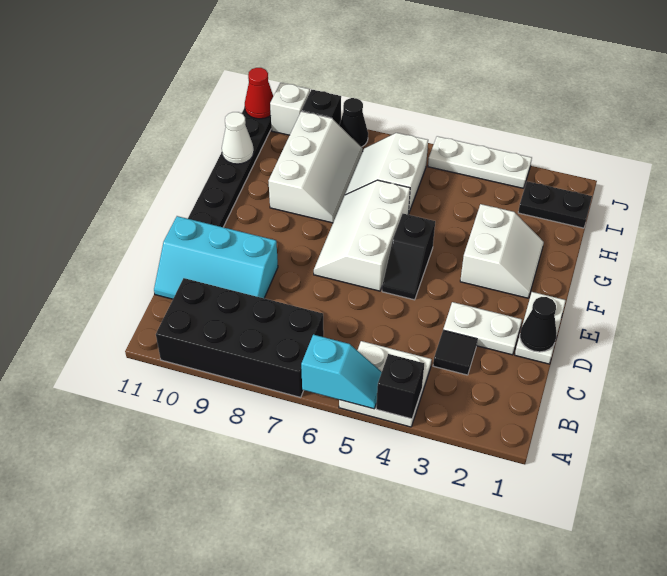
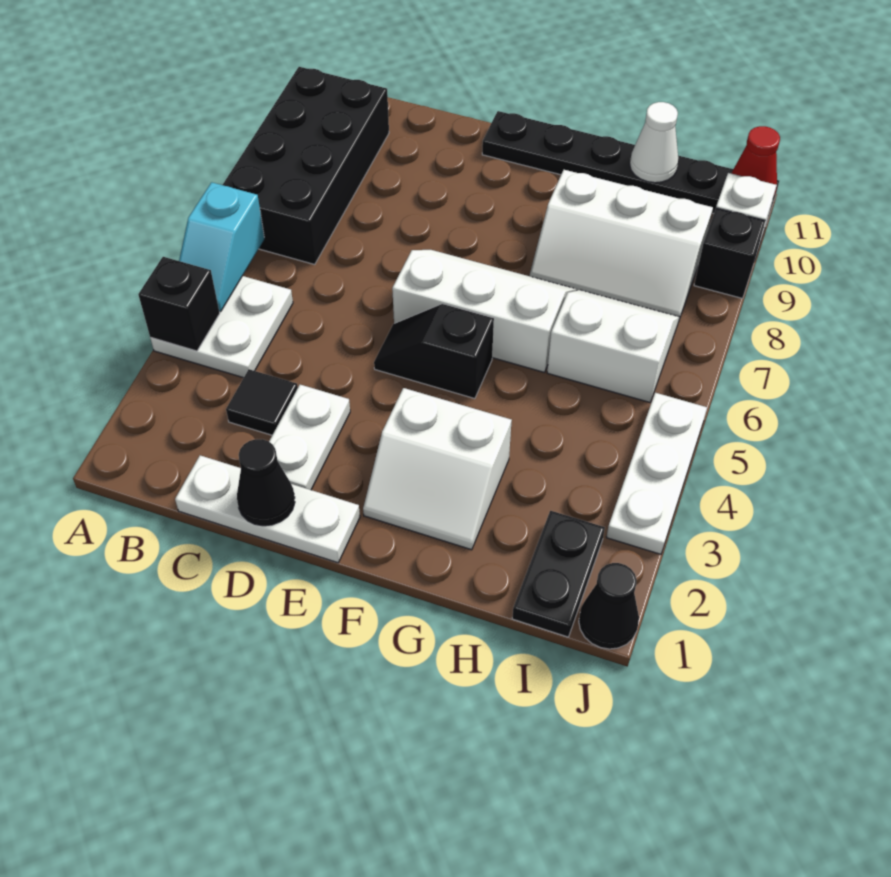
cyan slope C9:D11 level 1 top D -> none
white plate D1:E1 level 1 -> white plate C1:E1 level 1
black cone J8 level 1 -> black cone J1 level 1

